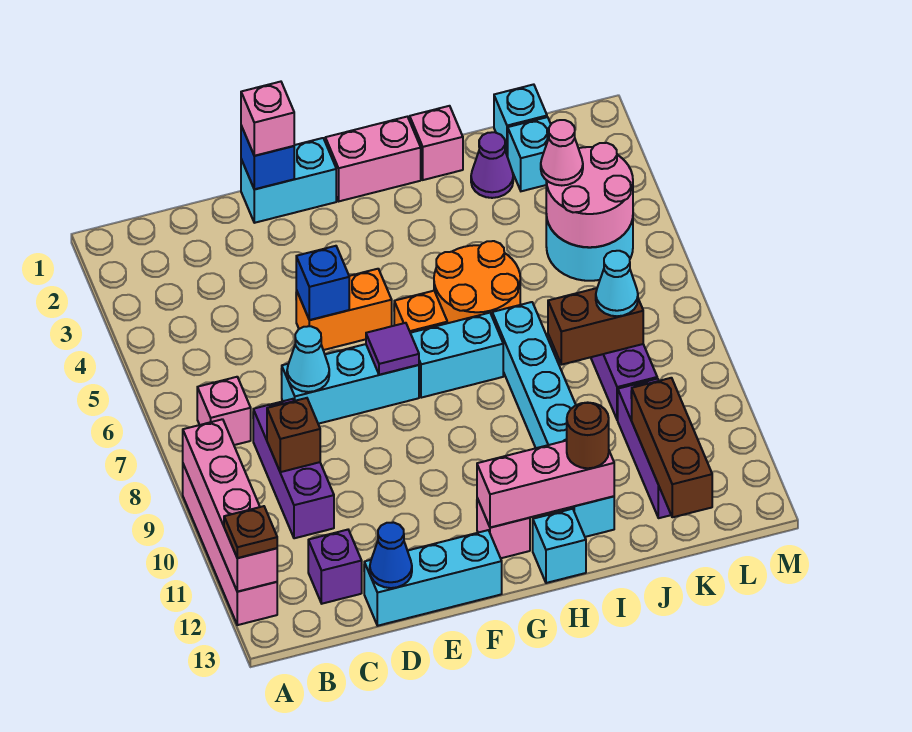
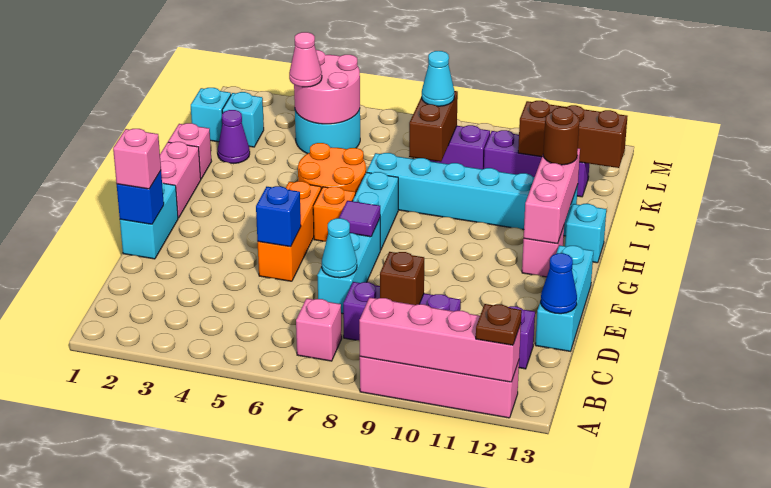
orange brick E5:F5 level 1 -> orange brick E5:G5 level 1

